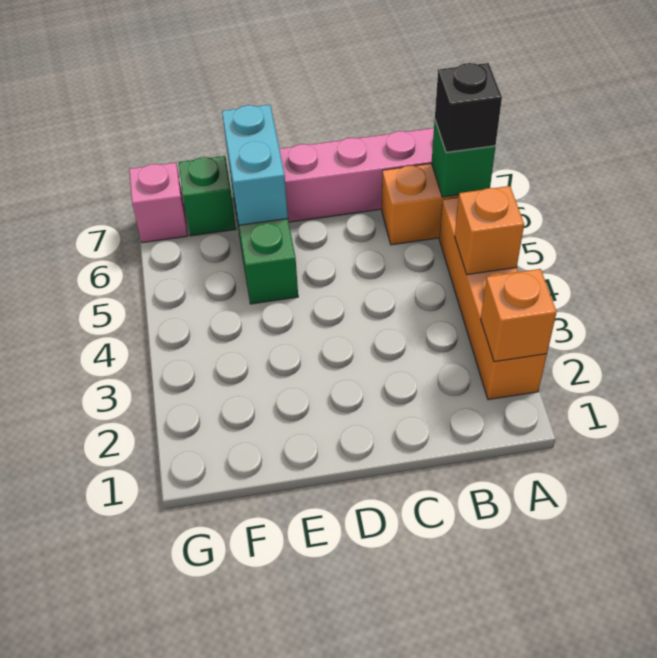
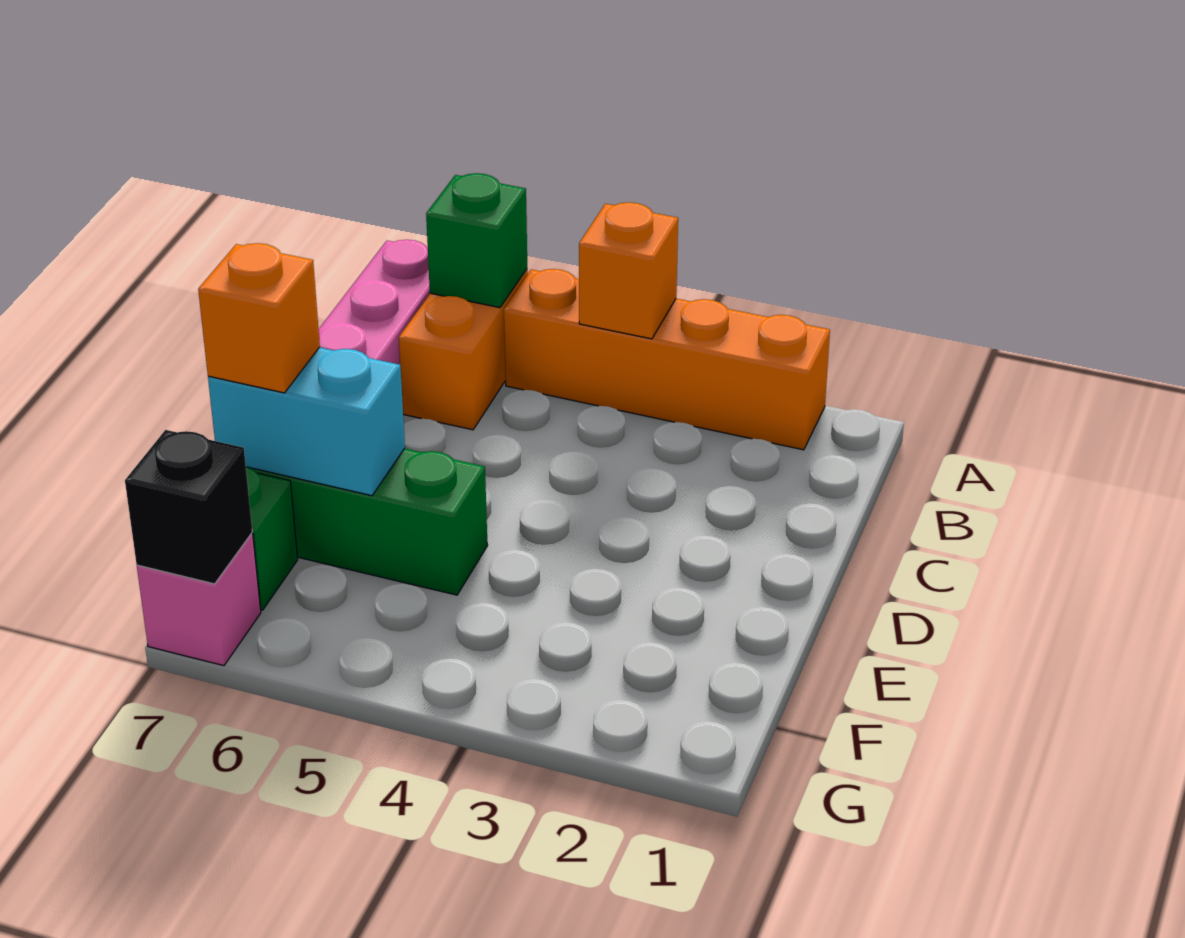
orange brick A2 level 2 -> orange brick E7 level 3
black brick A6 level 3 -> black brick G7 level 2

